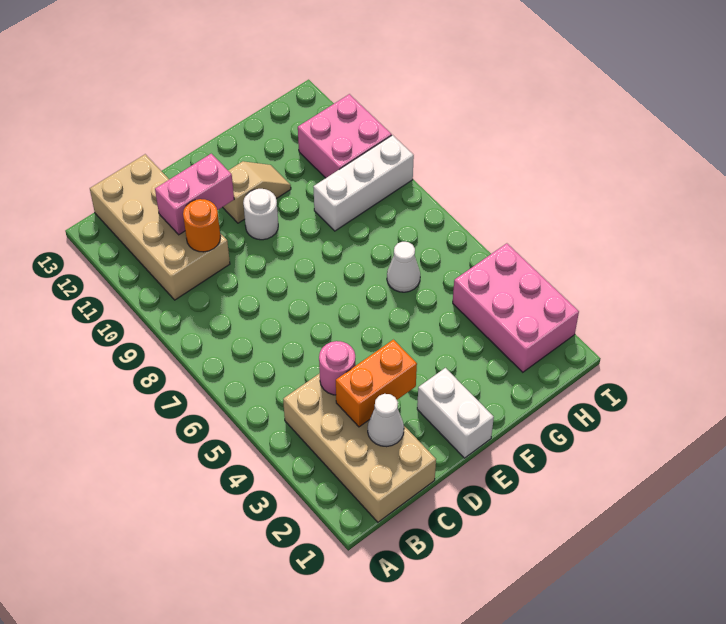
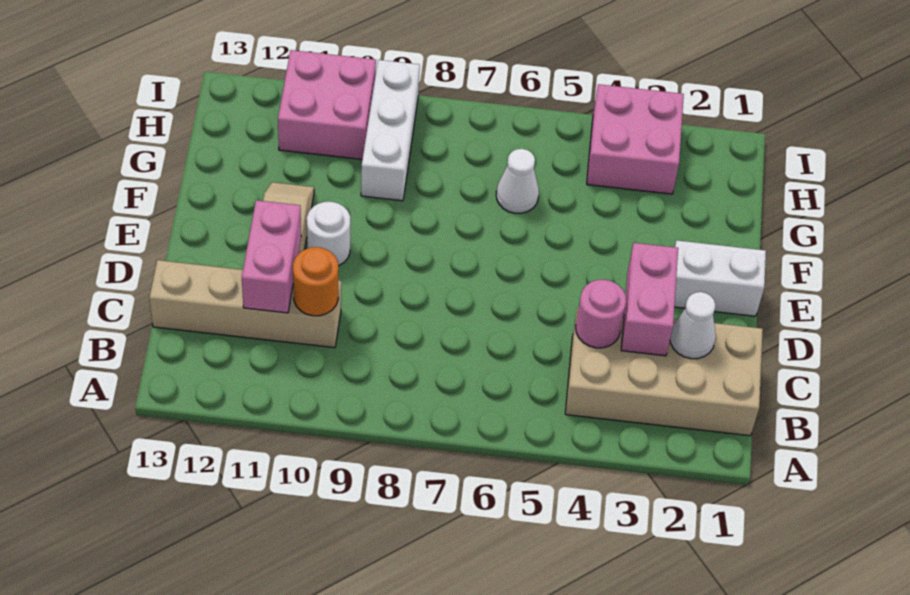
tan brick B10:C13 level 1 -> tan brick C10:C13 level 1
orange brick C3:D3 level 2 -> pink brick C3:D3 level 2
pink brick H2:I4 level 1 -> pink brick H3:I4 level 1

